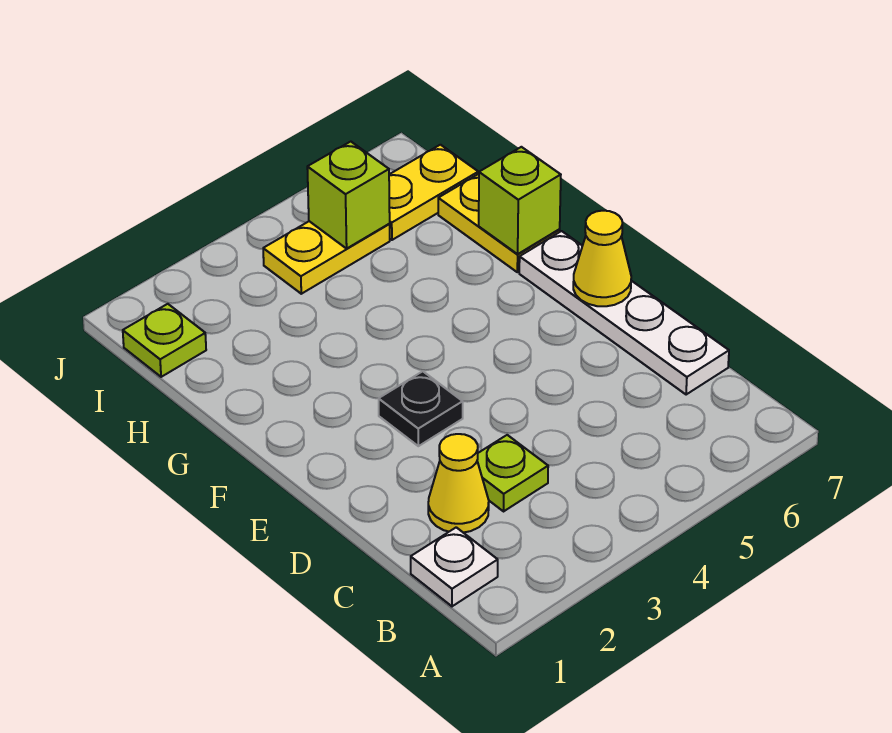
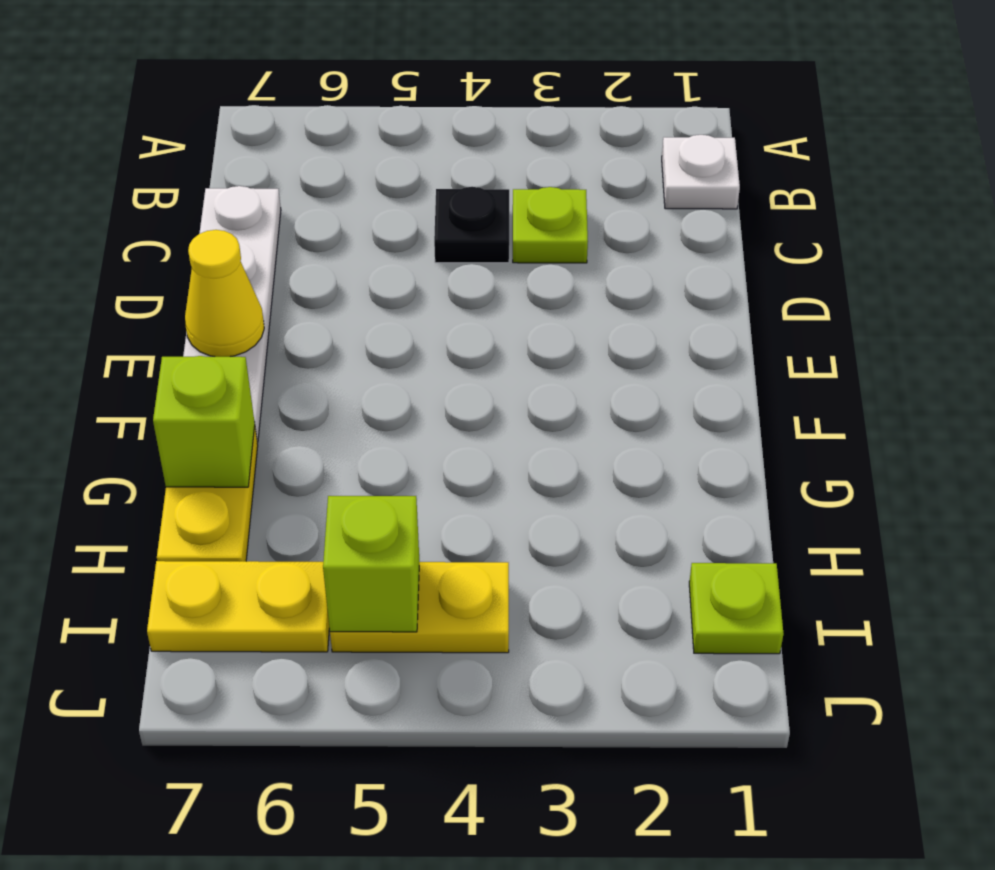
yellow cone C2 level 1 -> none
black plate E3 level 1 -> black plate C4 level 1

